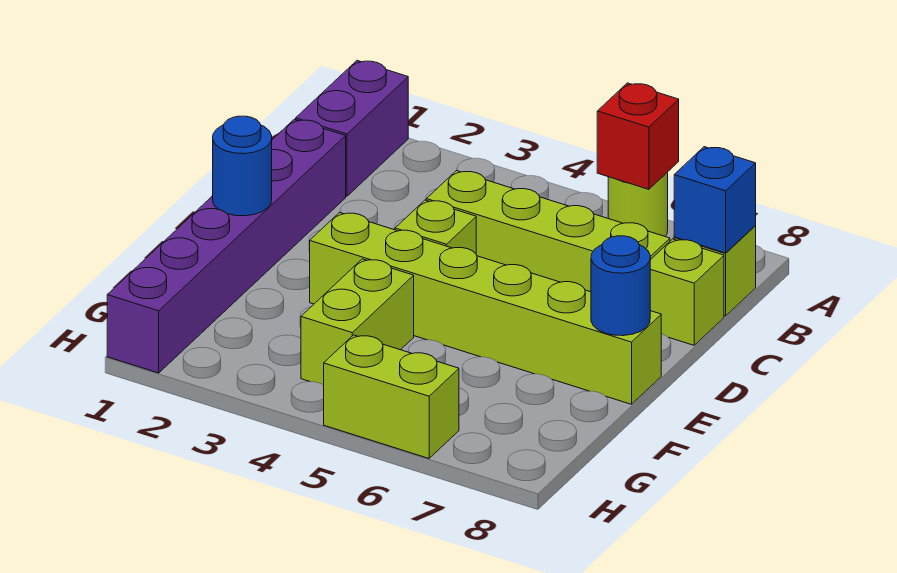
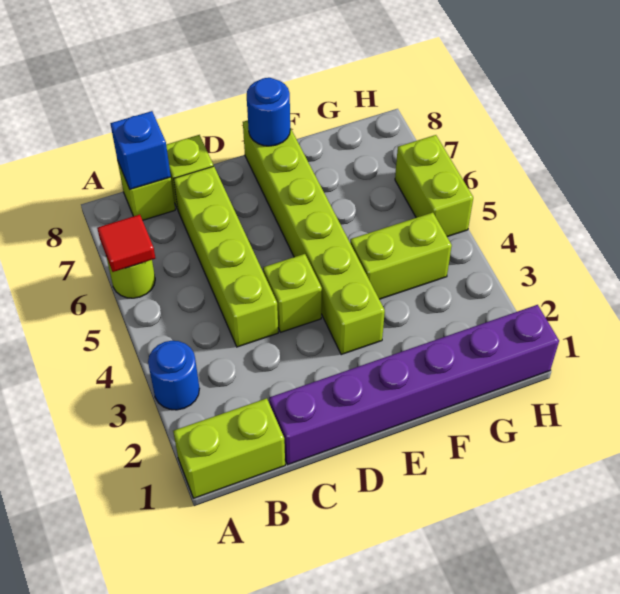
purple brick A1:B1 level 1 -> lime brick A1:B1 level 1
red brick A6 level 2 -> red tile A6 level 2
blue round brick E1 level 2 -> blue round brick A3 level 1

